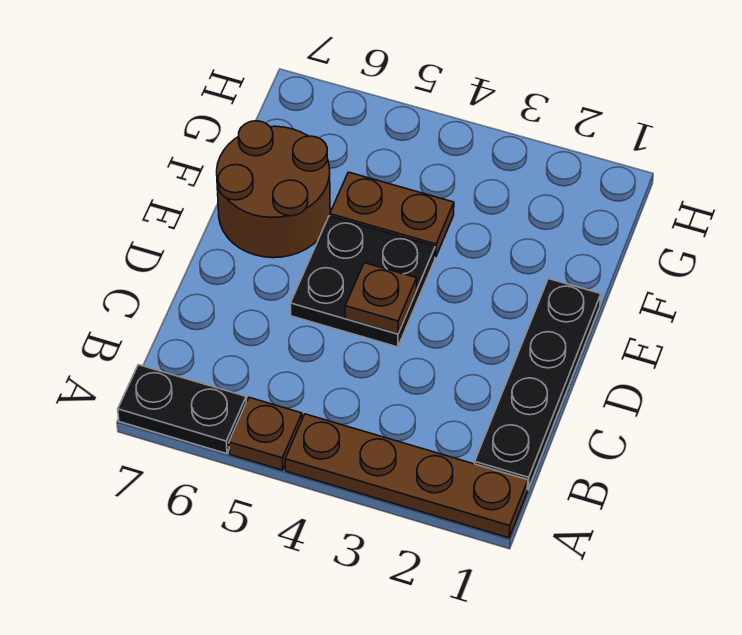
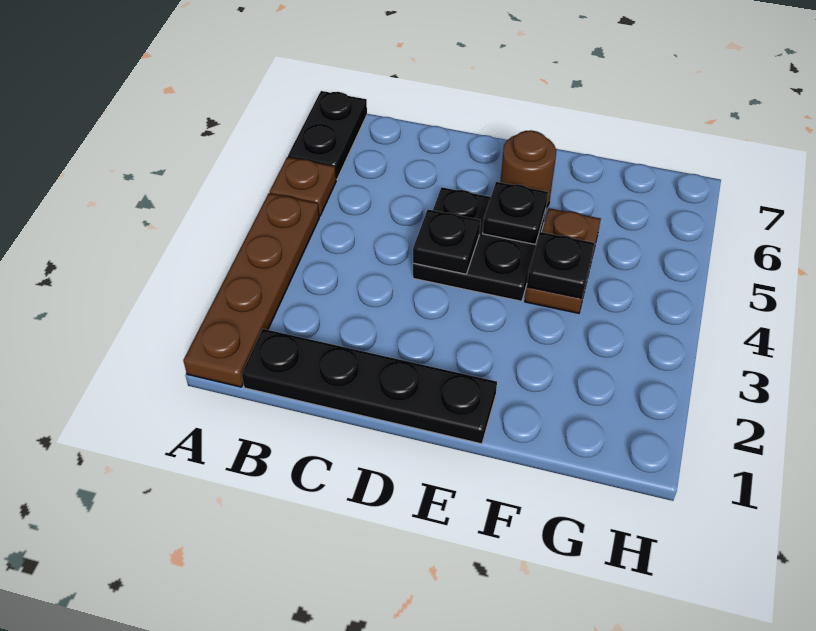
brown plate D4 level 2 -> black plate D4 level 2
none -> black plate E5 level 2
brown round brick E6:F7 level 1 -> brown round brick E6 level 1
none -> black plate F4 level 2

